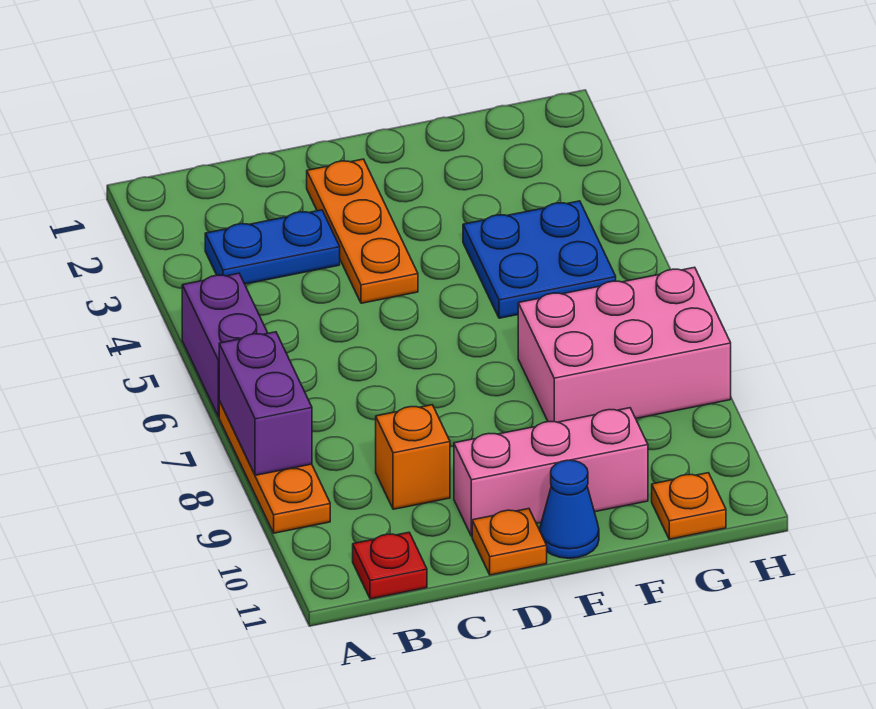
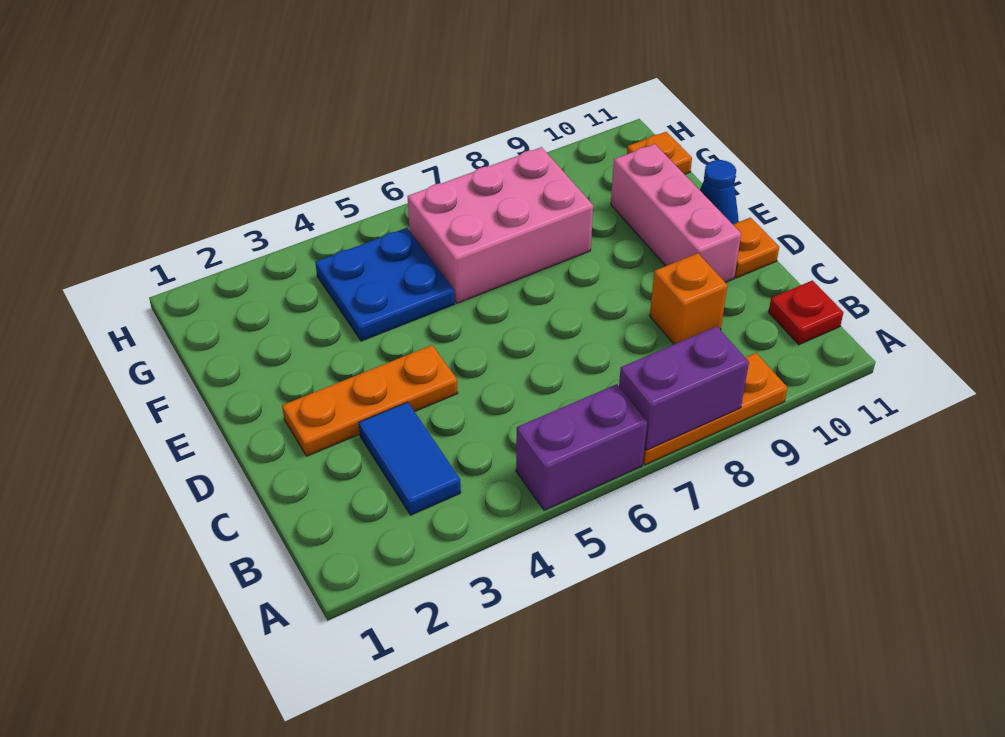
blue plate B3:C3 level 1 -> blue tile B3:C3 level 1
pink brick F7:H8 level 1 -> pink brick F6:G8 level 1

